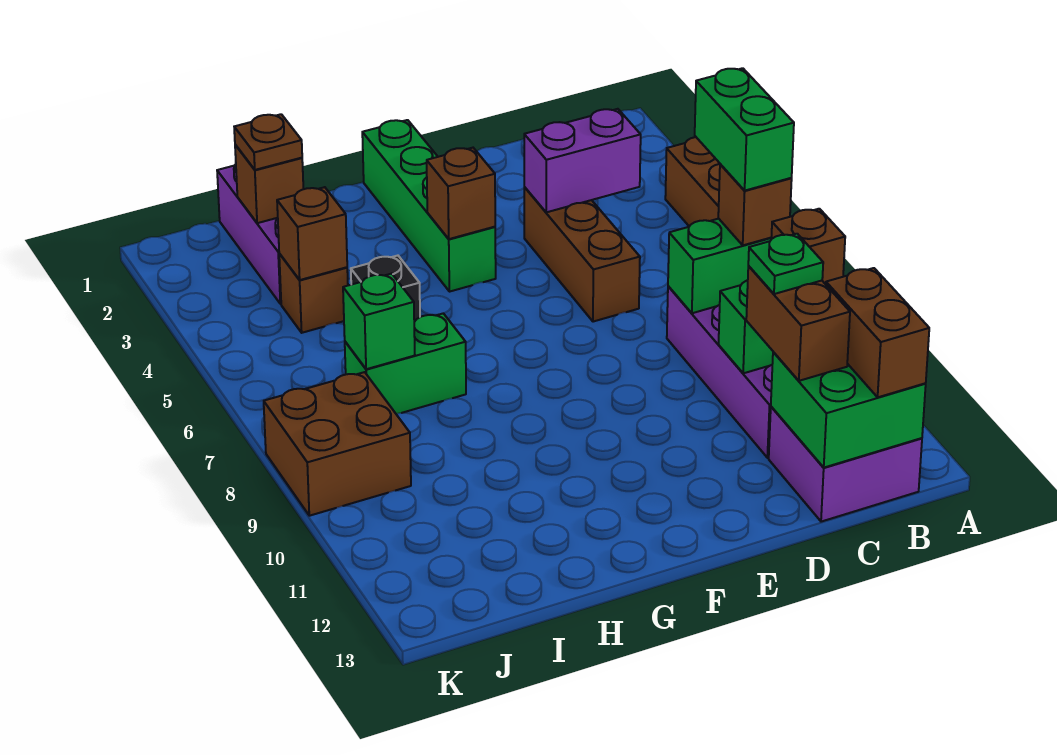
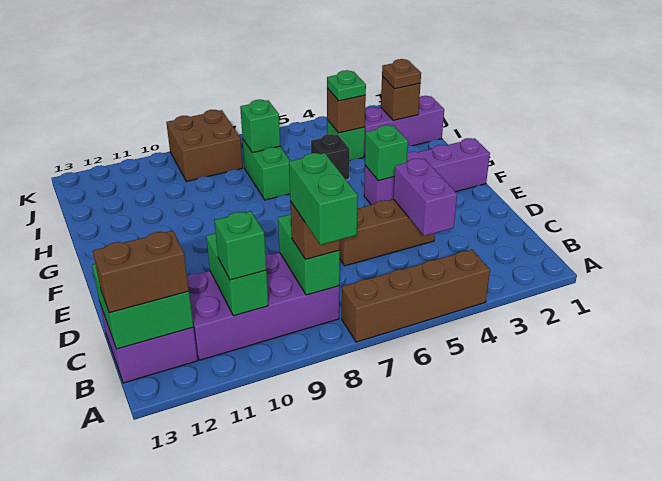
green brick B7:B8 level 4 -> green brick A8:B8 level 4
brown brick B10 level 3 -> green brick B10 level 3
brown brick C11:C12 level 3 -> none
green plate C11 level 4 -> green plate I4 level 3
green brick F1:F4 level 1 -> purple brick F1:F4 level 1
brown brick F4 level 2 -> green brick F4 level 2
brown brick I4 level 1 -> green brick I4 level 1

